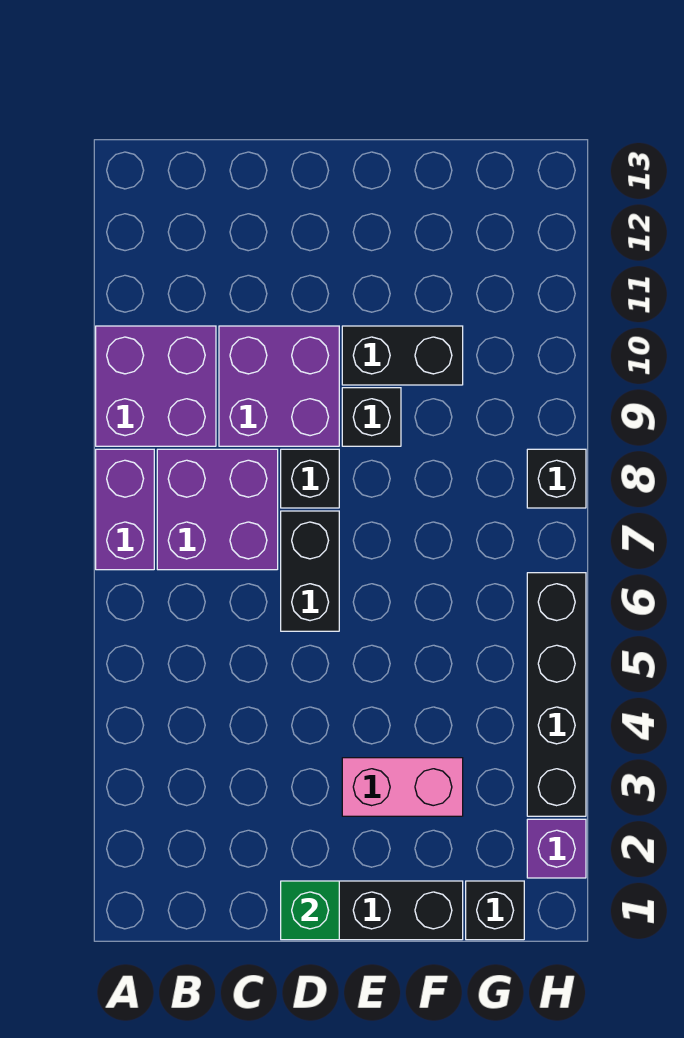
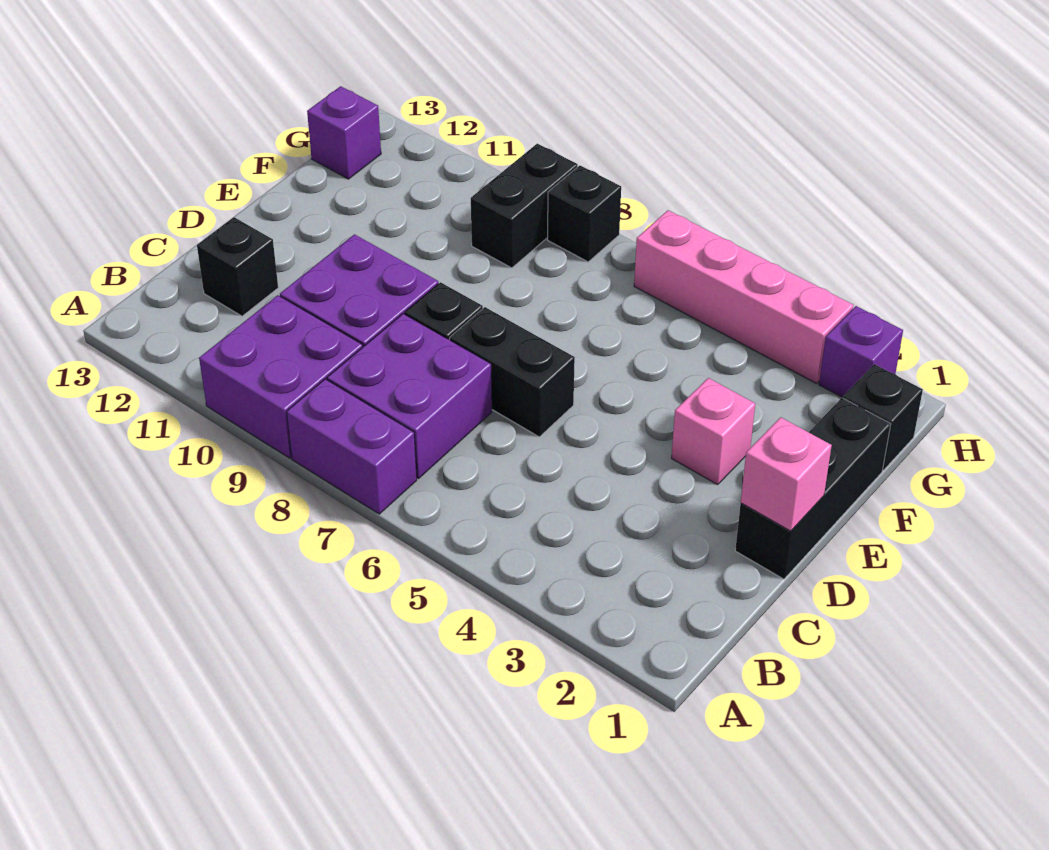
green brick D1 level 2 -> pink brick D1 level 2
pink brick E3:F3 level 1 -> pink brick E3 level 1
black brick E9 level 1 -> black brick C12 level 1
black brick E10:F10 level 1 -> black brick G9:H9 level 1
none -> purple brick G13 level 1
black brick H3:H6 level 1 -> pink brick H3:H6 level 1

